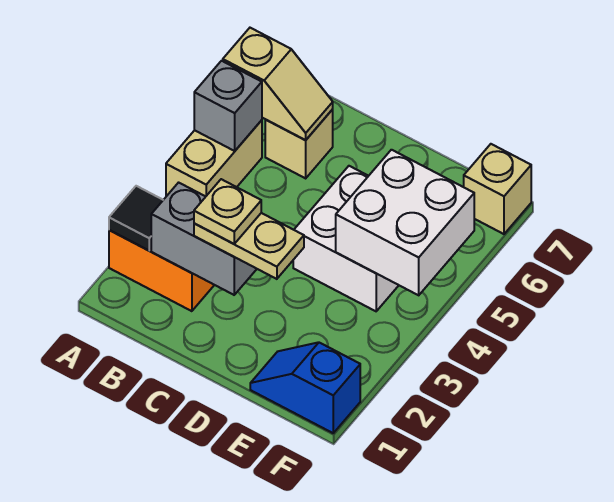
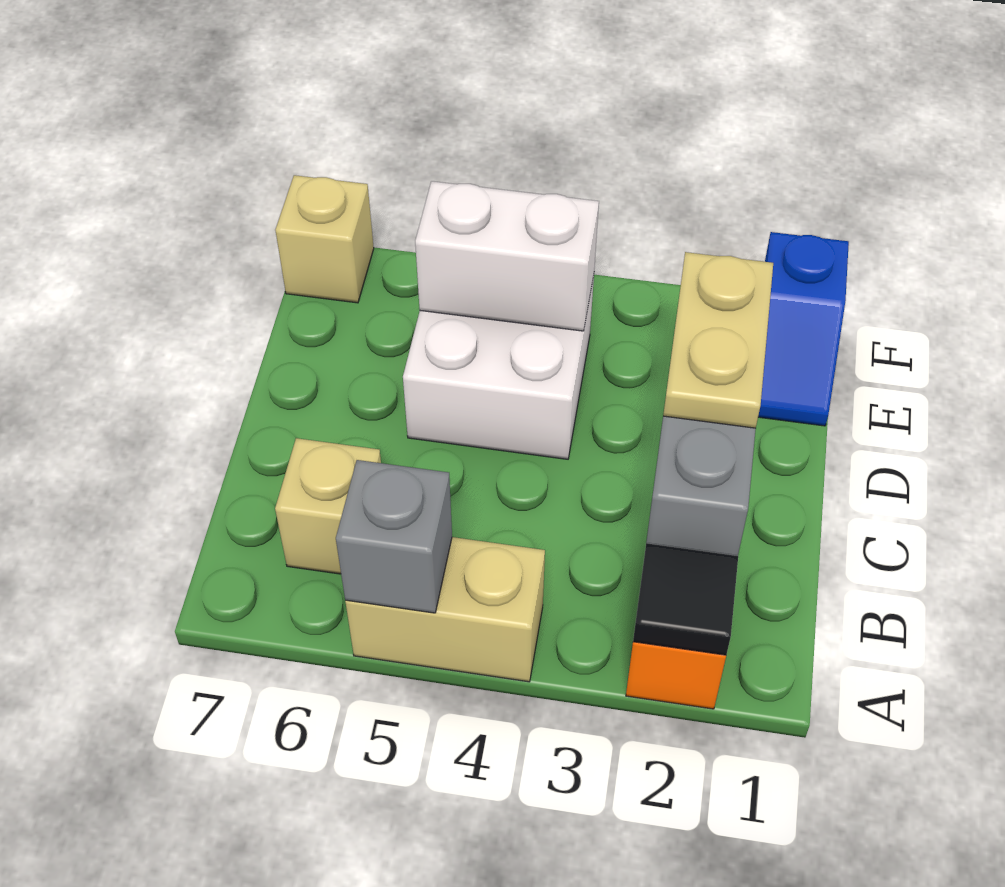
tan slope A6:B6 level 2 top A -> none
tan plate C2 level 4 -> none
white brick E4:F5 level 2 -> white brick E4:E5 level 2

